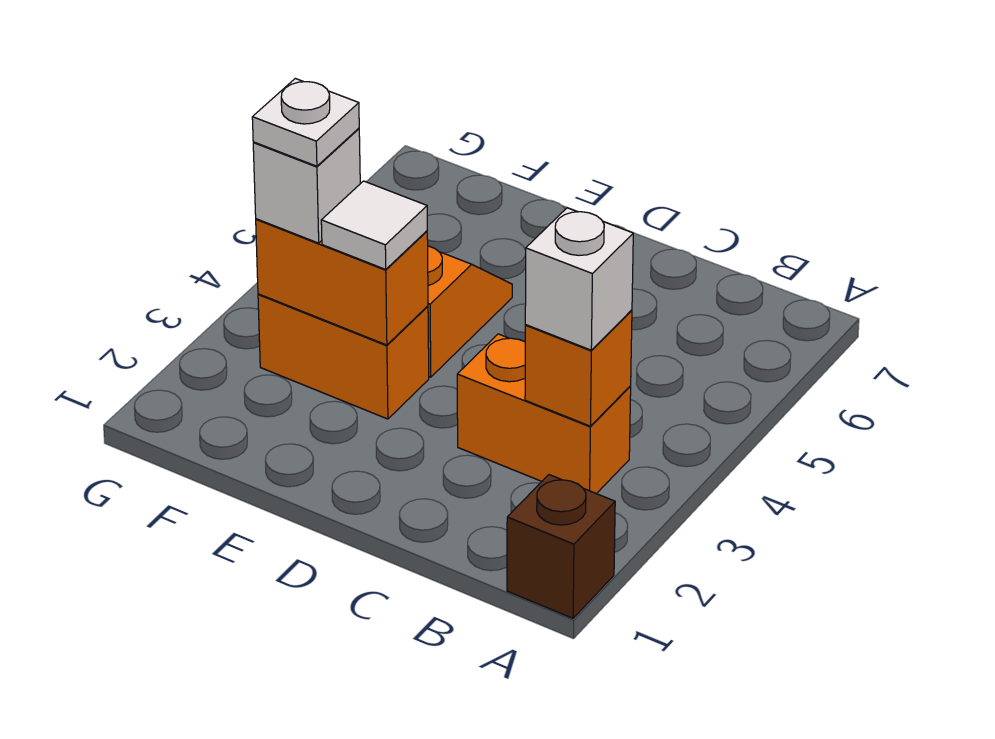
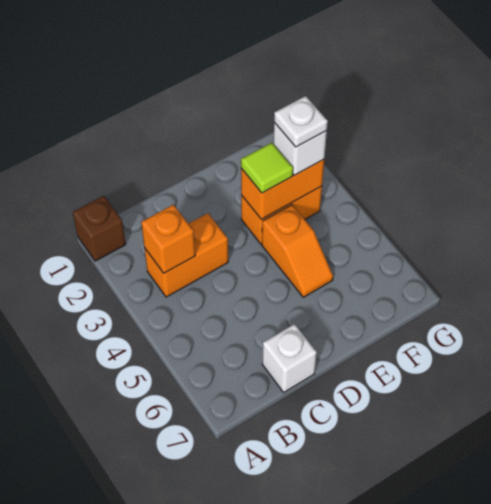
white brick B3 level 3 -> white brick C7 level 1
white tile E3 level 3 -> lime tile E3 level 3

